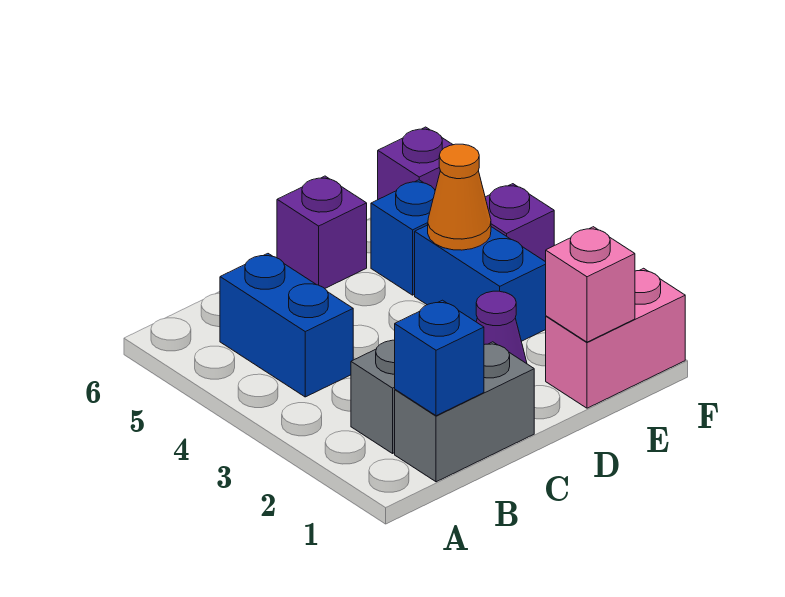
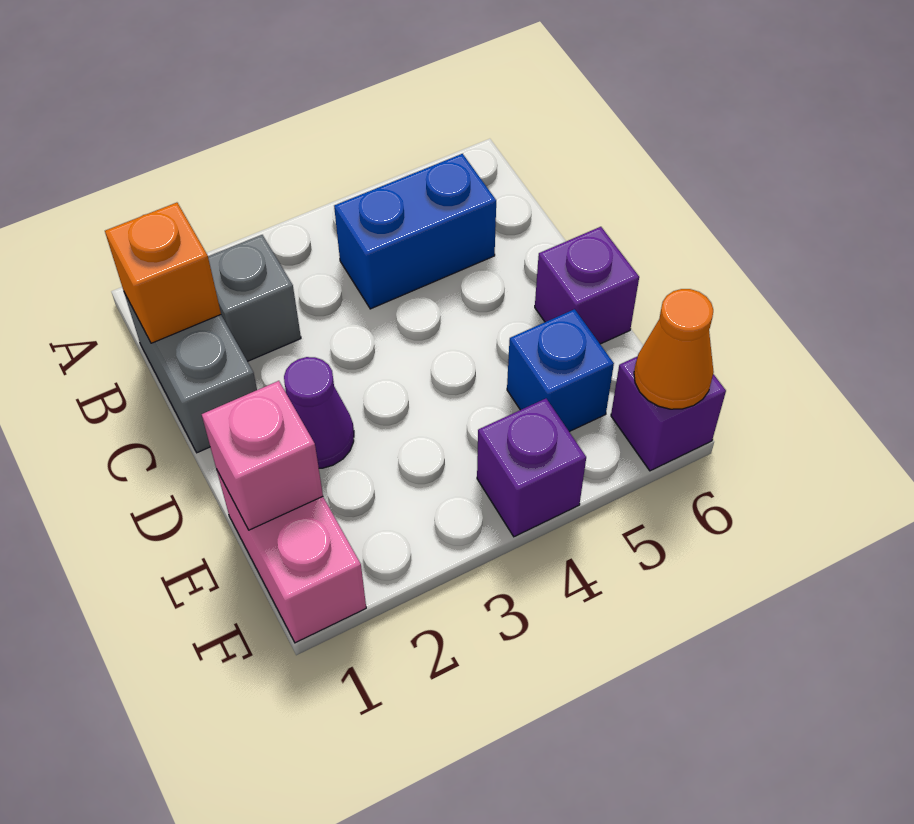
blue brick B1 level 2 -> orange brick B1 level 2
blue brick E3:E4 level 1 -> none
orange cone E4 level 2 -> orange cone F6 level 2

